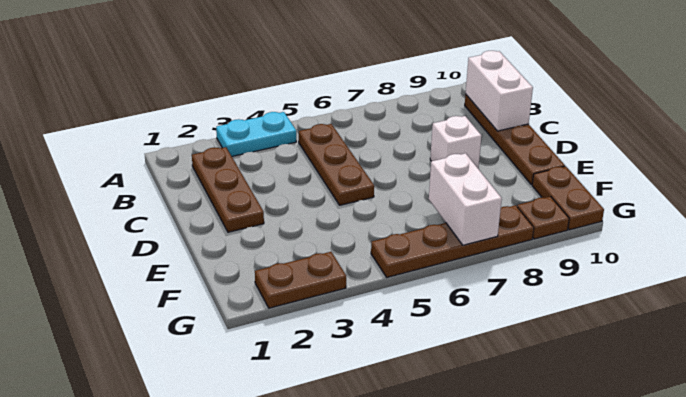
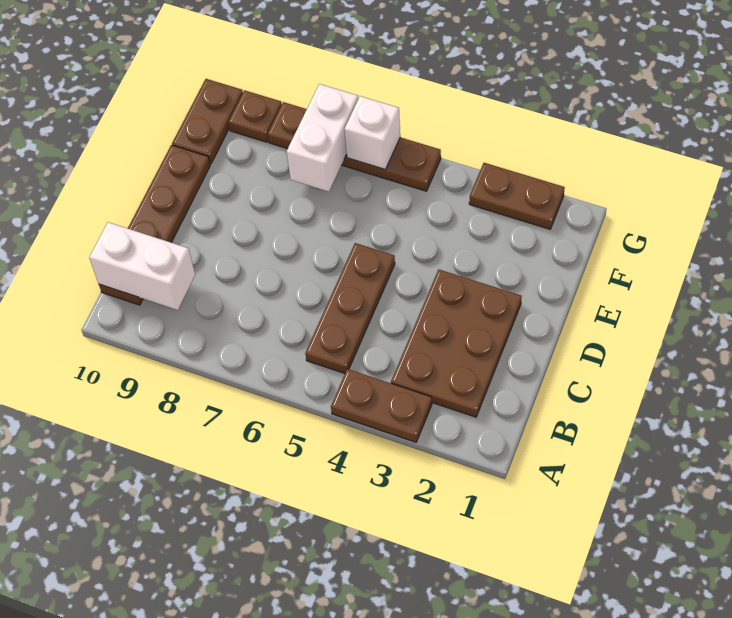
cyan plate A3:A4 level 1 -> brown plate A3:A4 level 1
brown plate B2:D2 level 1 -> brown plate B2:D3 level 1
white brick B10:C10 level 2 -> white brick B9:B10 level 2
white brick D8 level 1 -> white brick G6 level 2

